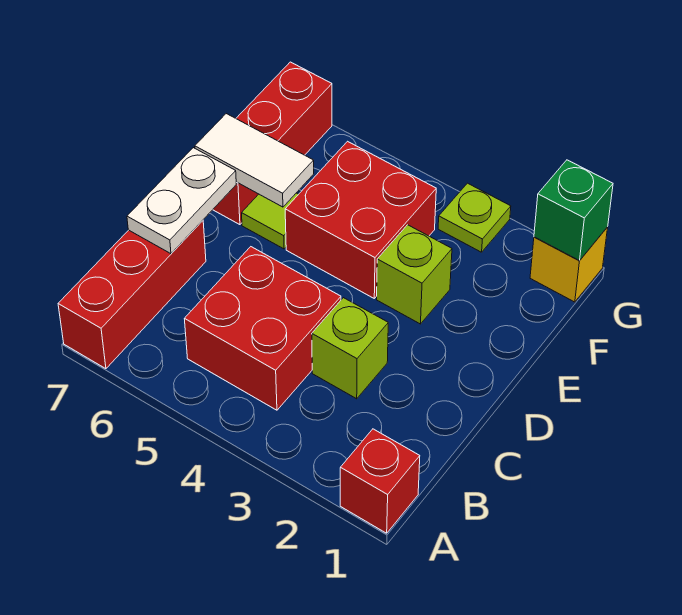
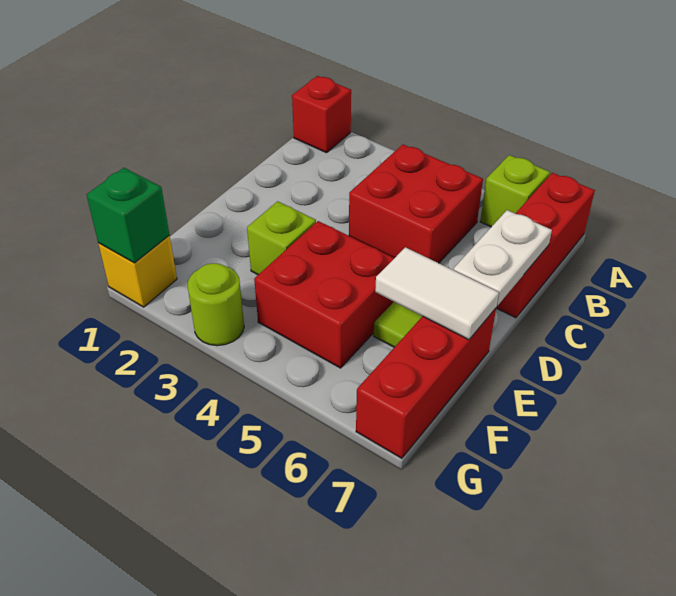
lime brick C3 level 1 -> lime brick A6 level 1
lime plate G3 level 1 -> lime round brick G3 level 1

